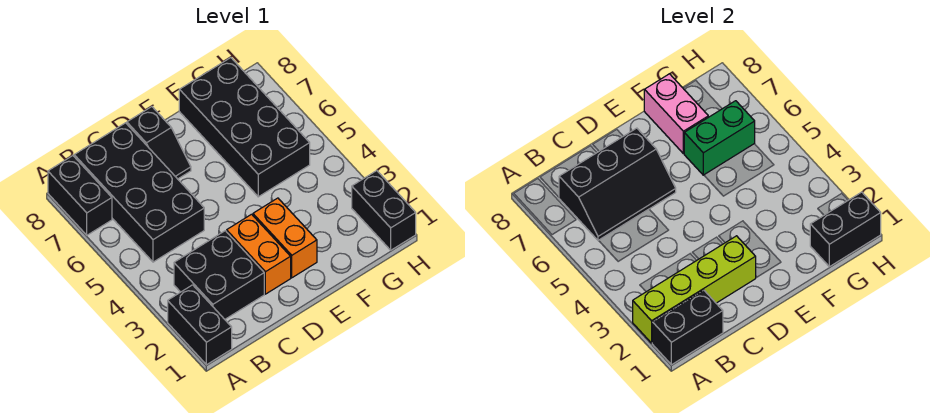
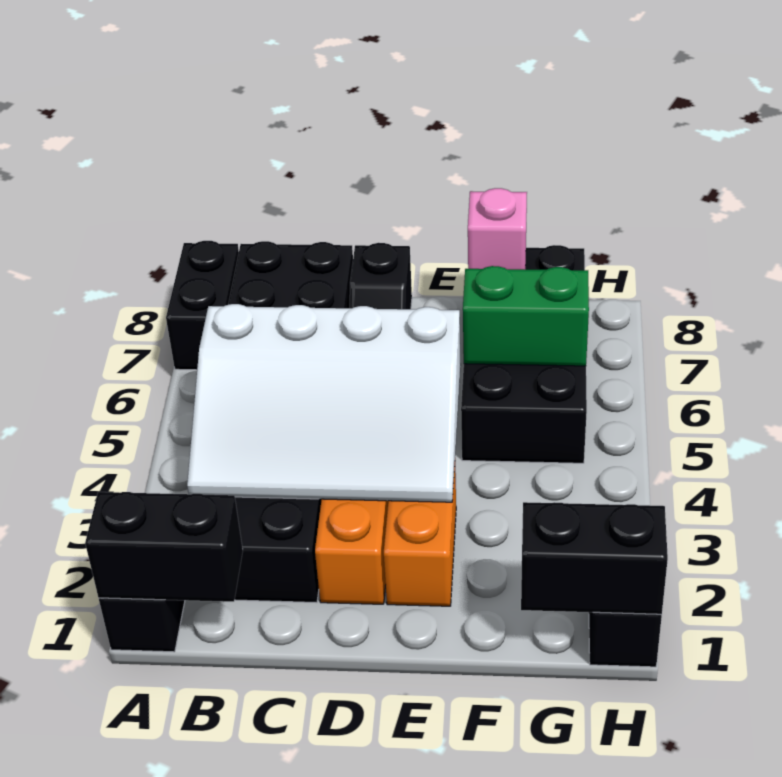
lime brick A2:D2 level 2 -> none
none -> white slope B3:E5 level 2 top 5
black slope B6:D7 level 2 top 7 -> none
pink brick F7:F8 level 2 -> pink brick F8 level 2

